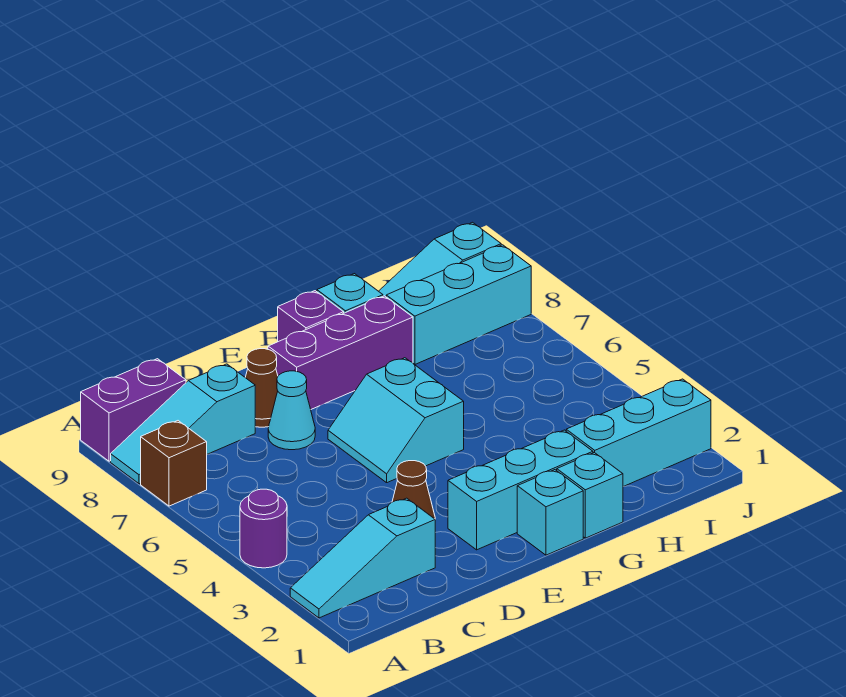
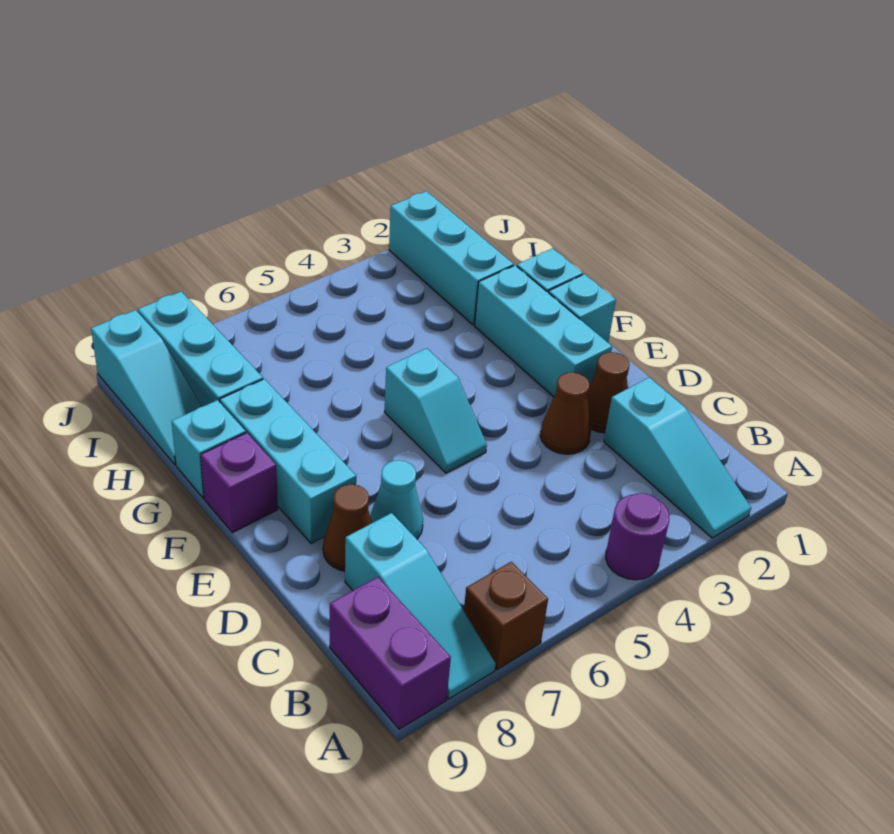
none -> brown cone D2 level 1
cyan slope E5:F6 level 1 top F -> cyan slope E5:F5 level 1 top F
purple brick E8:G8 level 1 -> cyan brick E8:G8 level 1

